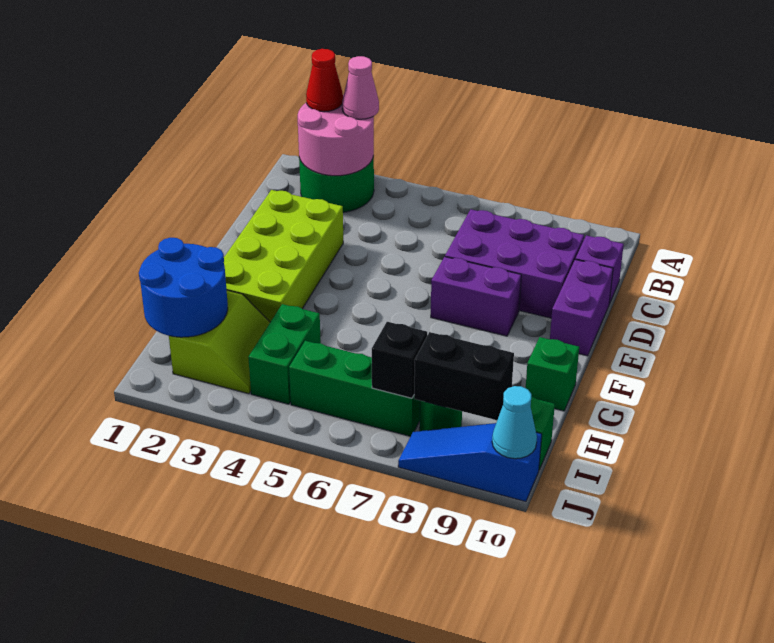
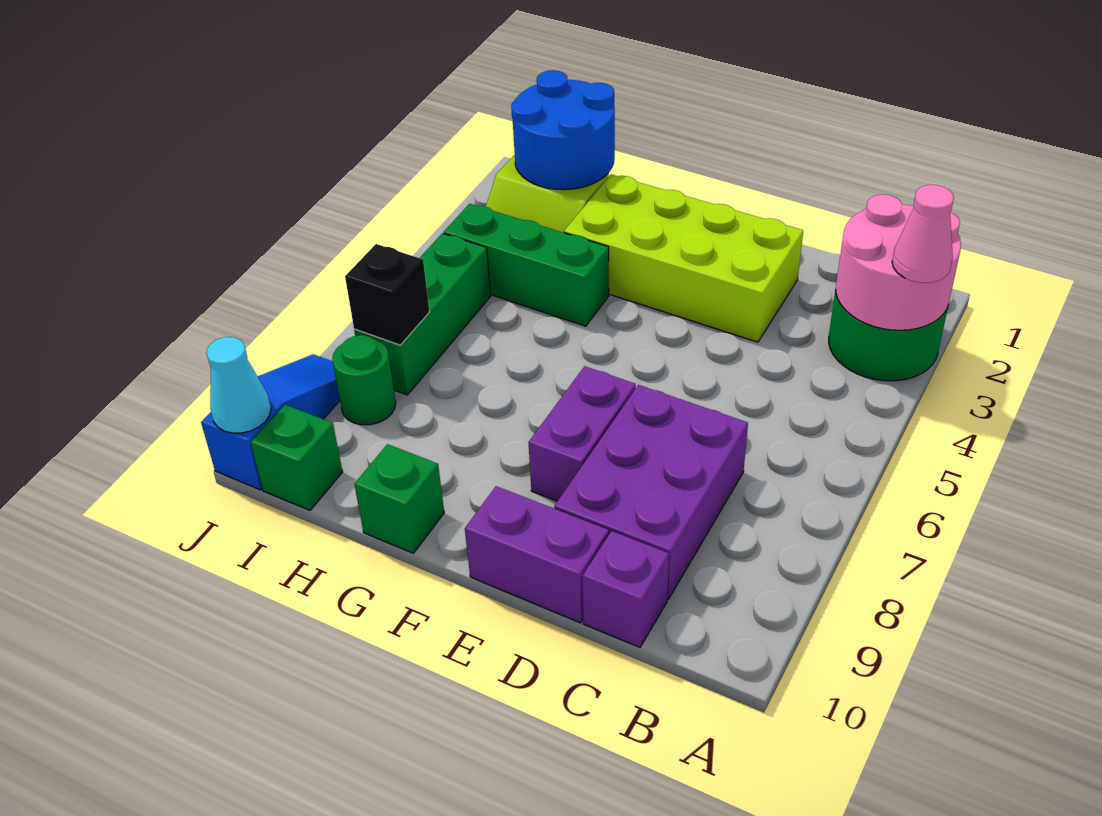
red cone A2 level 3 -> none
green brick H4:I4 level 1 -> green brick G4:I4 level 1
black brick I8:I9 level 2 -> none

